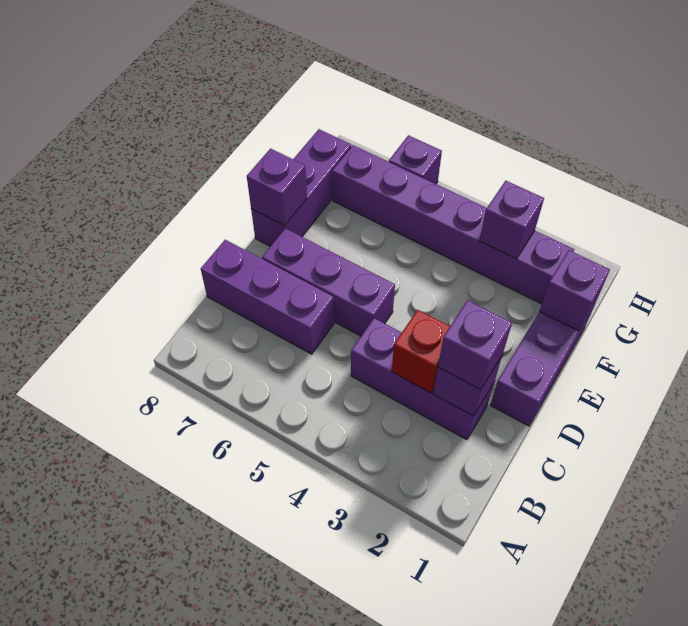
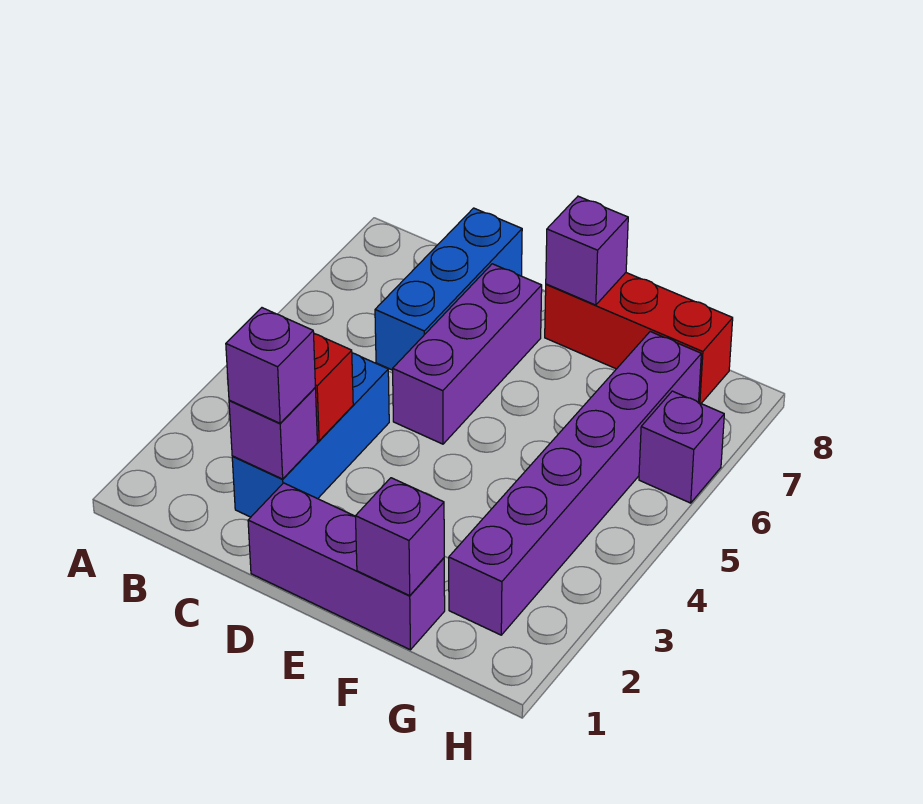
purple brick C2:C4 level 1 -> blue brick C2:C4 level 1
purple brick C6:C8 level 1 -> blue brick C6:C8 level 1
purple brick E8:G8 level 1 -> red brick E8:G8 level 1
purple brick G3 level 2 -> none

